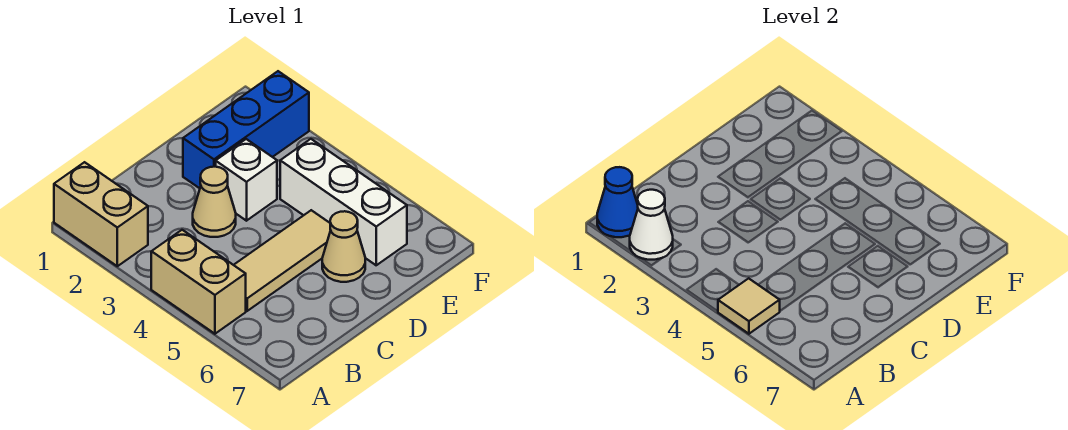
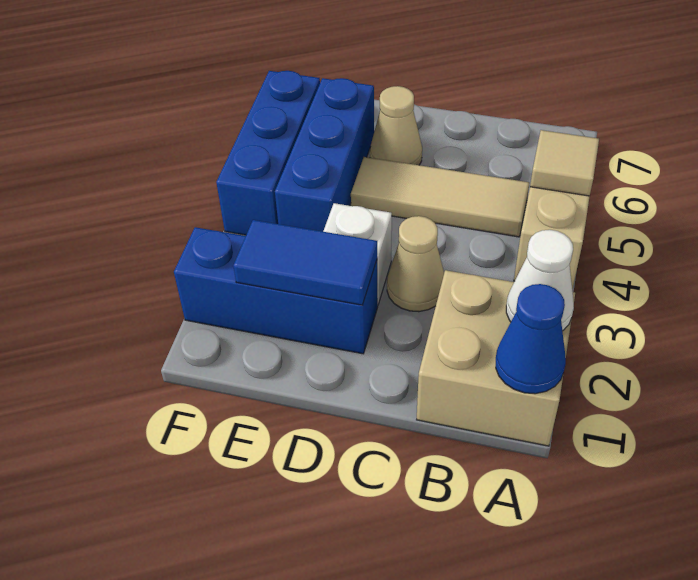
tan brick A1:A2 level 1 -> tan brick A1:B2 level 1
none -> blue tile D2:E2 level 2
white brick E4:E6 level 1 -> blue brick E4:E6 level 1
none -> blue brick F4:F6 level 1

